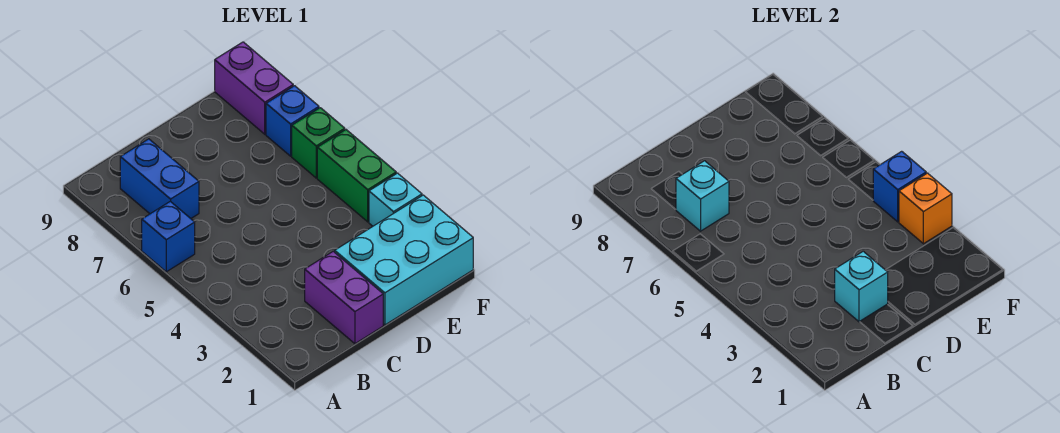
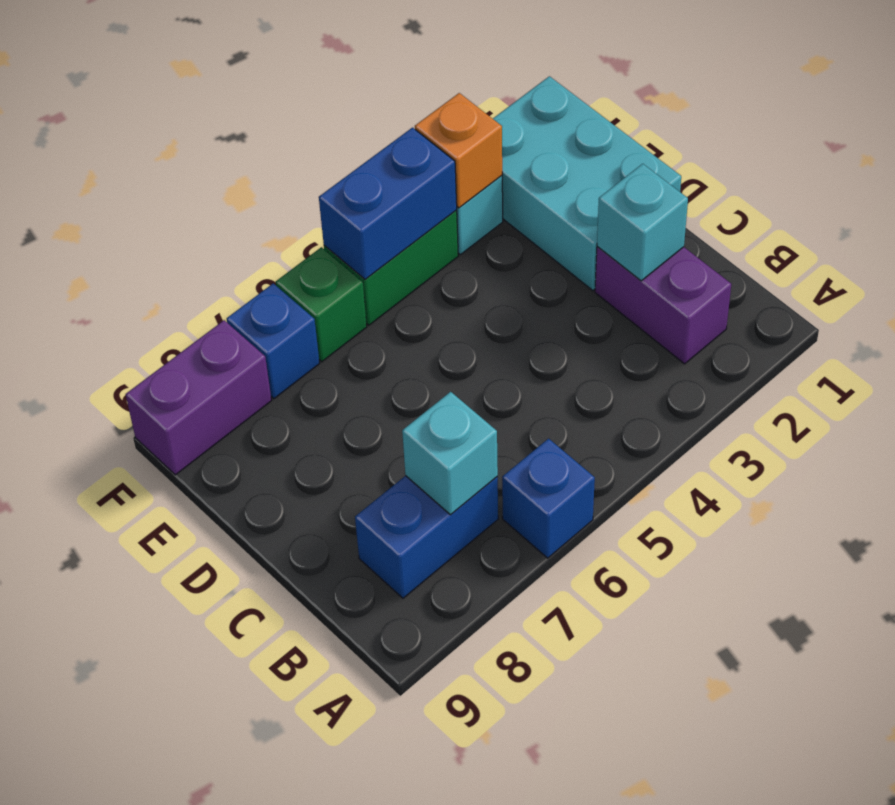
purple brick C1:C2 level 1 -> purple brick B2:C2 level 1
blue brick F4 level 2 -> blue brick F4:F5 level 2

